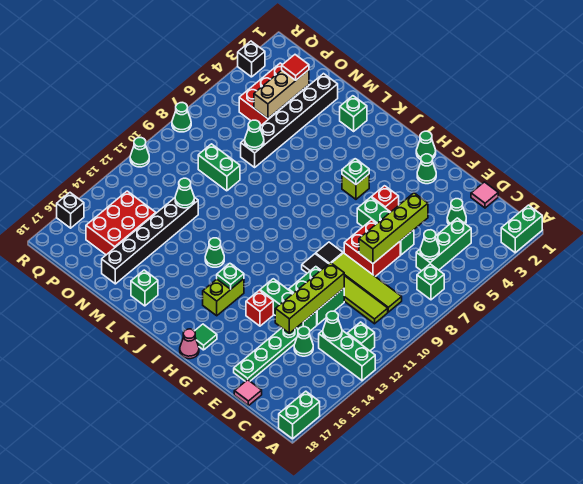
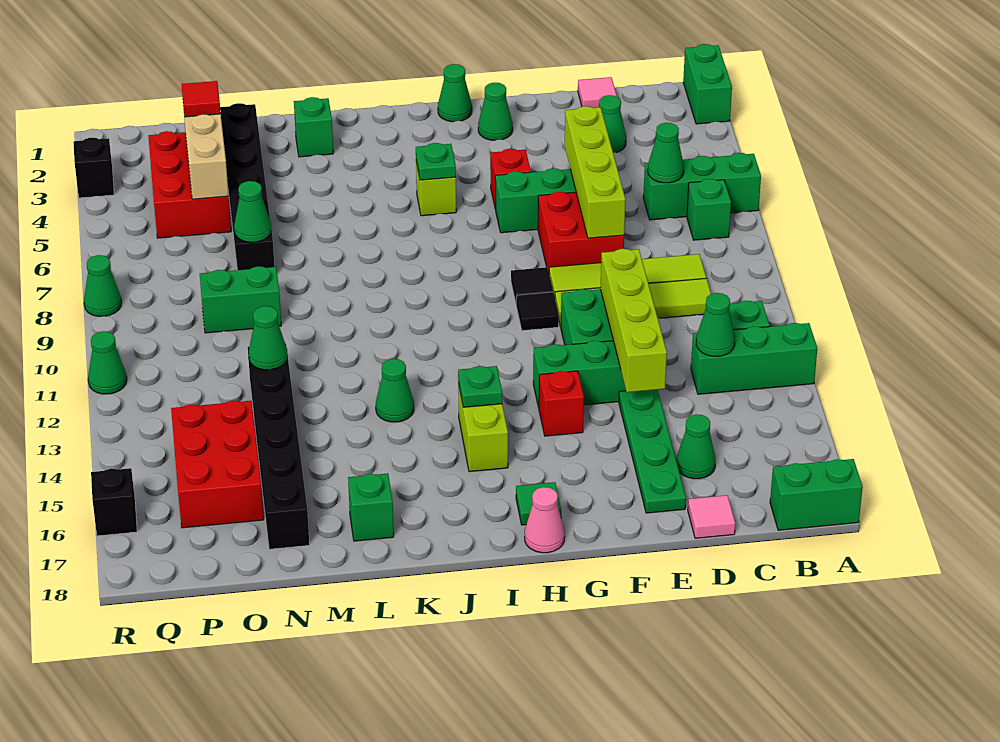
green brick A17:A18 level 1 -> green brick A18:B18 level 1
green brick C4:C6 level 1 -> green brick A6:C6 level 1
green cone D14 level 1 -> green cone D16 level 1

